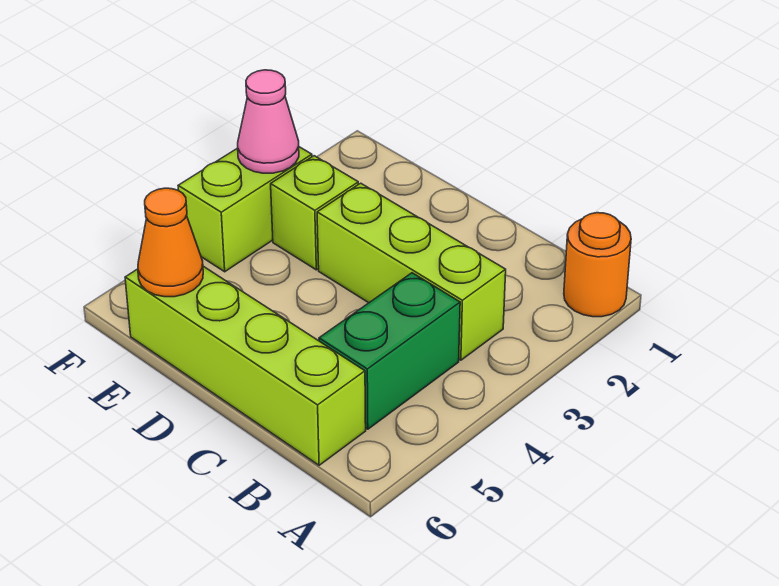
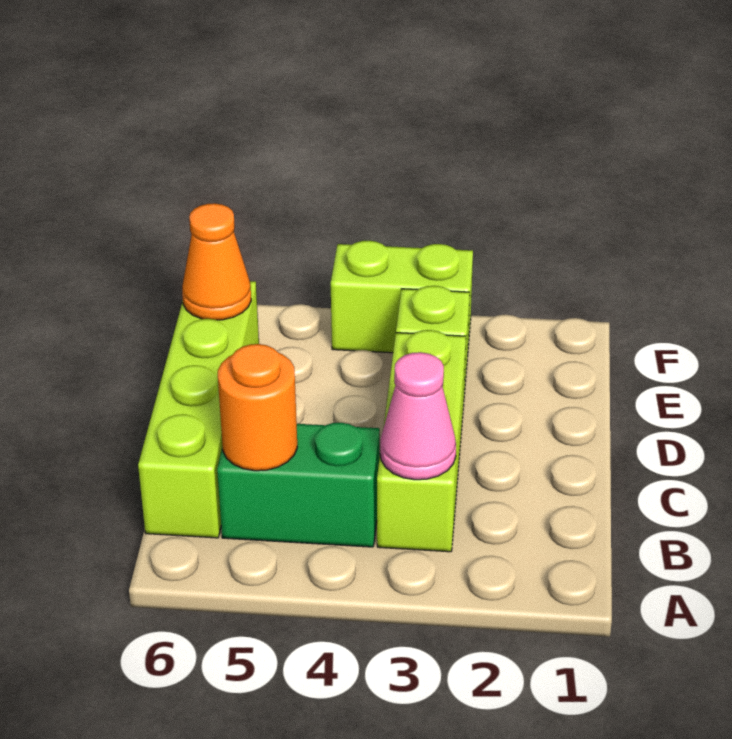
orange round brick A1 level 1 -> orange round brick B5 level 2
pink cone F3 level 2 -> pink cone B3 level 2

